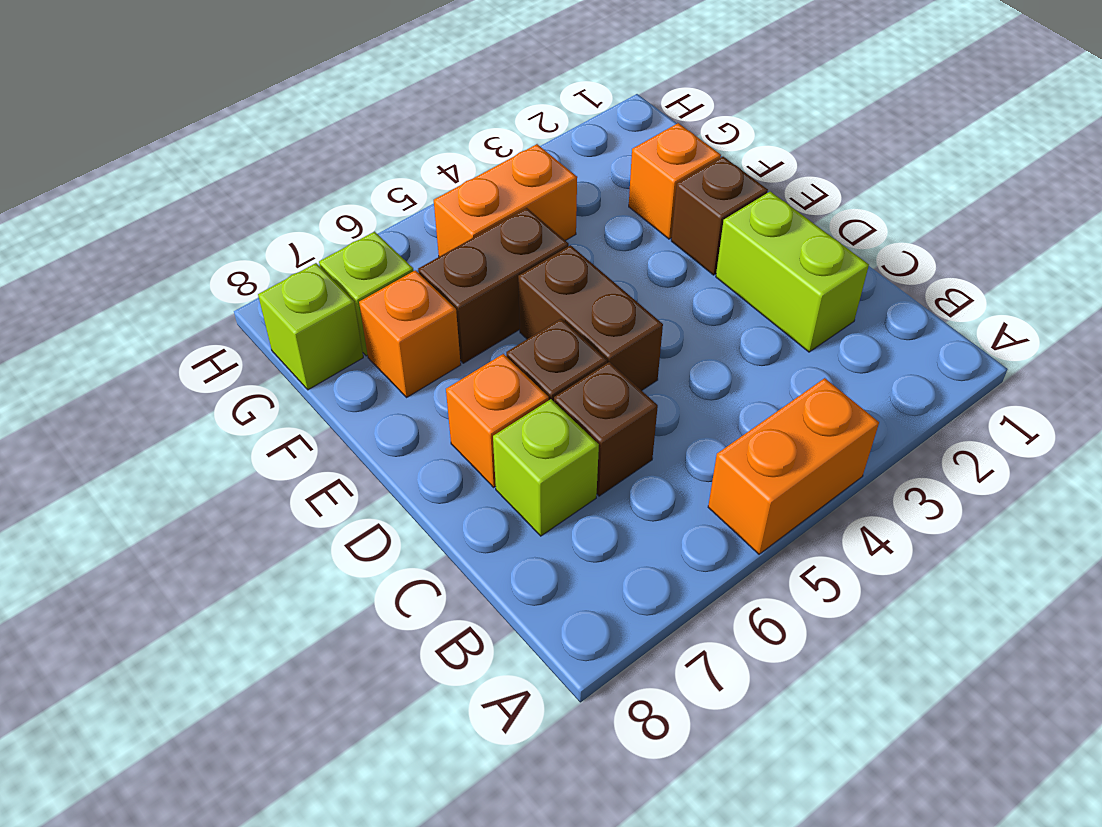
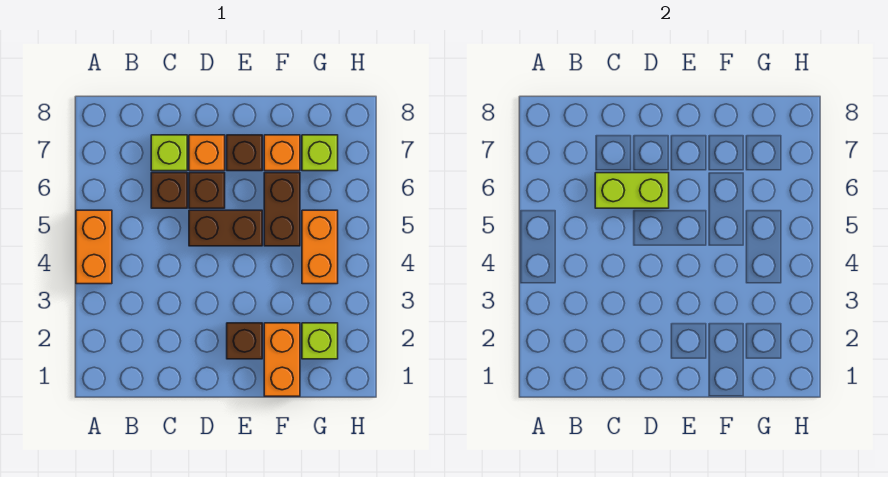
lime brick C2:D2 level 1 -> lime brick C6:D6 level 2
none -> brown brick E7 level 1
orange brick F2 level 1 -> orange brick F1:F2 level 1
lime brick G8 level 1 -> lime brick G2 level 1

